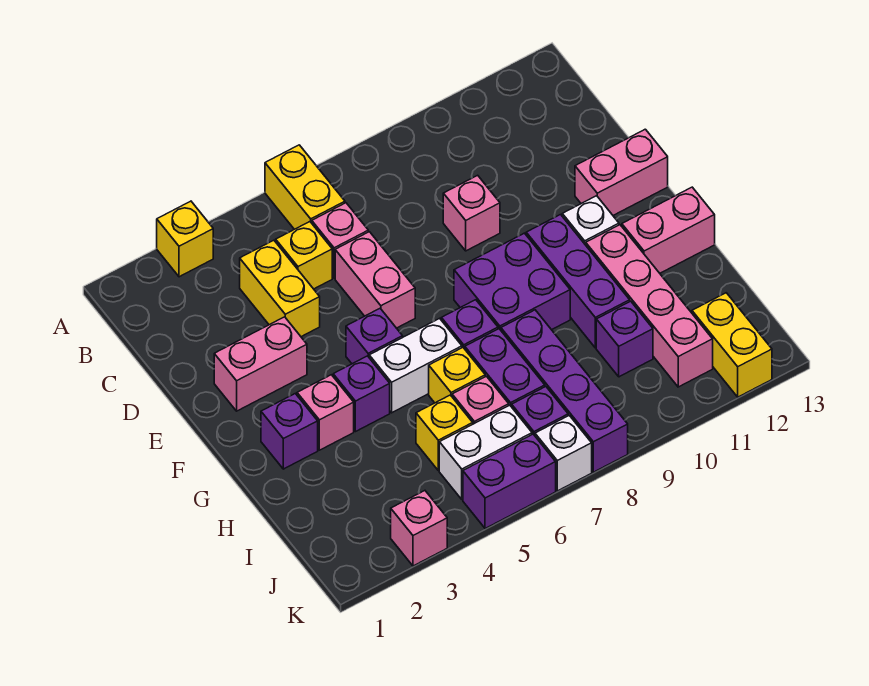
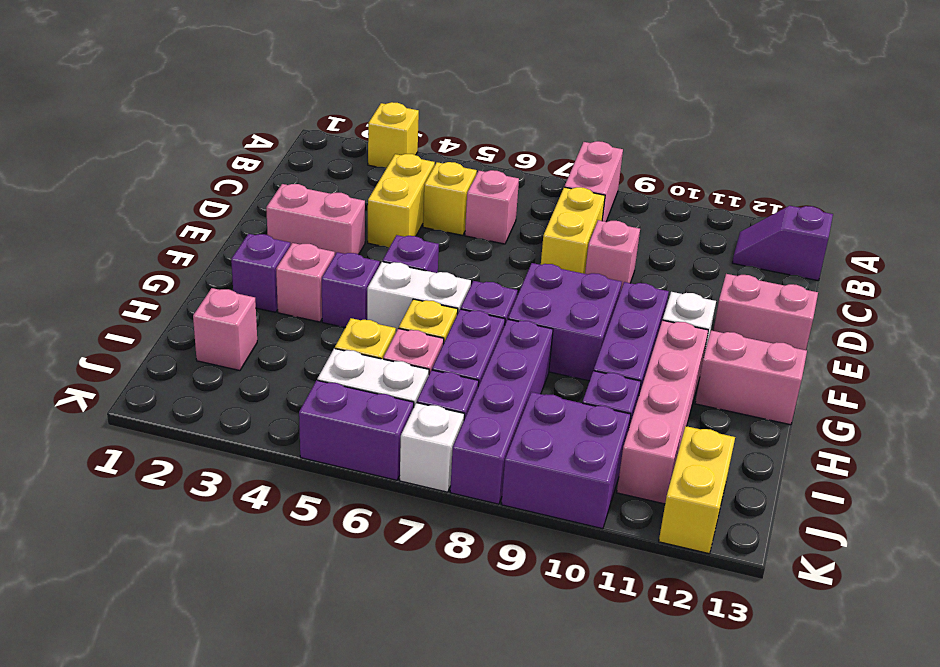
yellow brick A6:B6 level 1 -> yellow brick C8:D8 level 1
none -> purple slope B12:B13 level 1 top 13
pink brick D6:E6 level 1 -> pink brick A8:B8 level 1
none -> purple brick J9:K10 level 1
pink brick K3 level 1 -> pink brick I2 level 1

